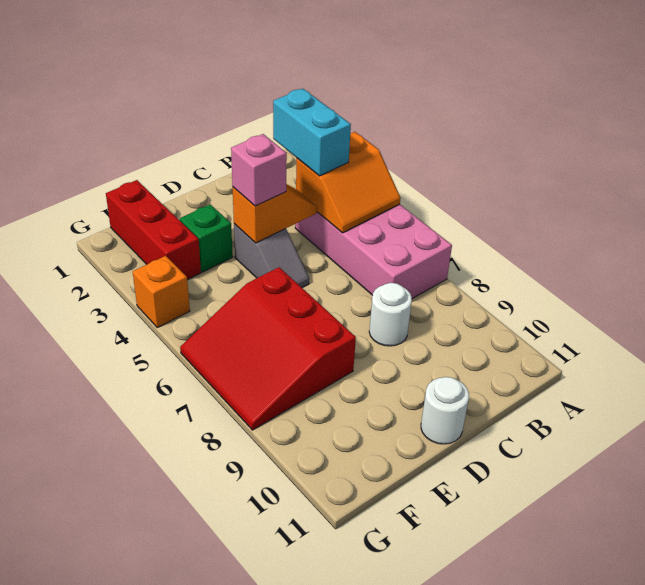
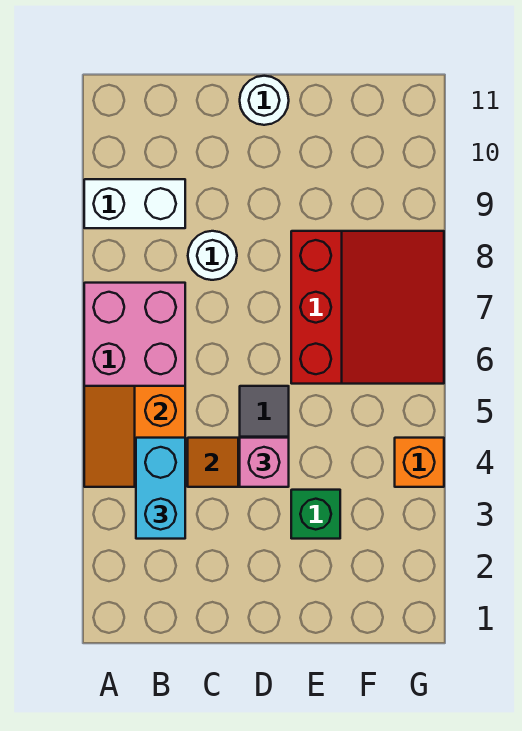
orange slope A4:B5 level 2 top 4 -> orange slope A4:B5 level 2 top B
none -> white brick A9:B9 level 1
red brick F1:F3 level 1 -> none

